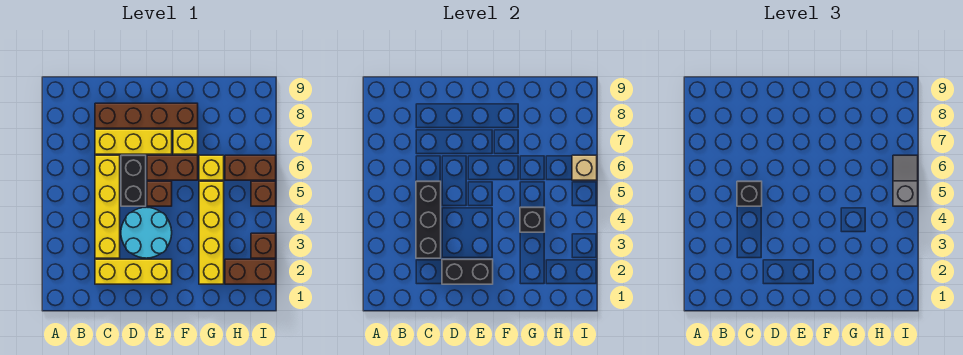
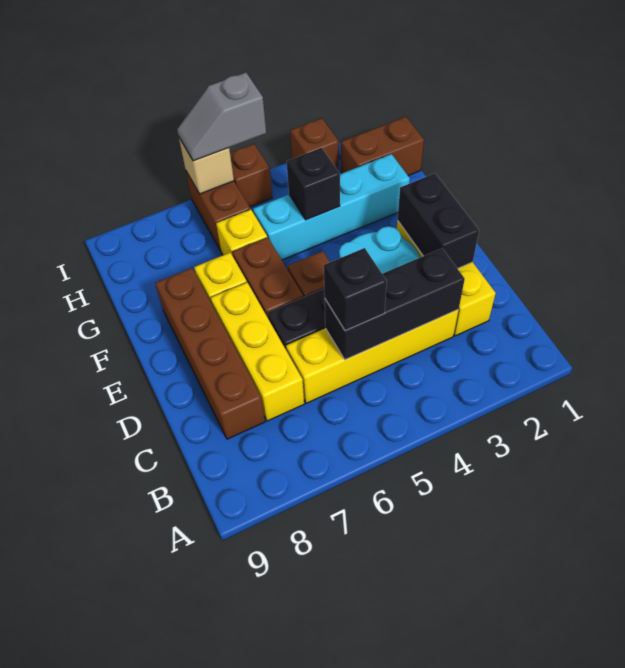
yellow brick G2:G5 level 1 -> cyan brick G2:G5 level 1
brown brick H2:I2 level 1 -> brown brick H1:H2 level 1

